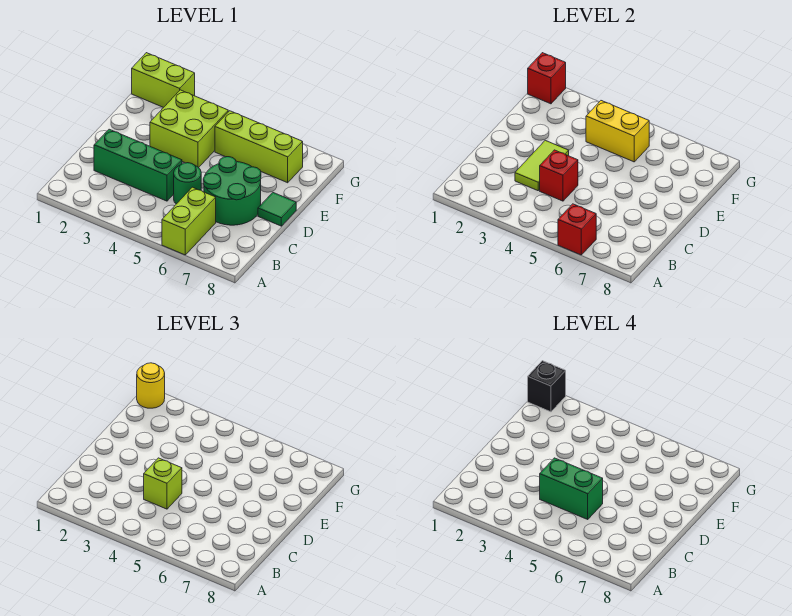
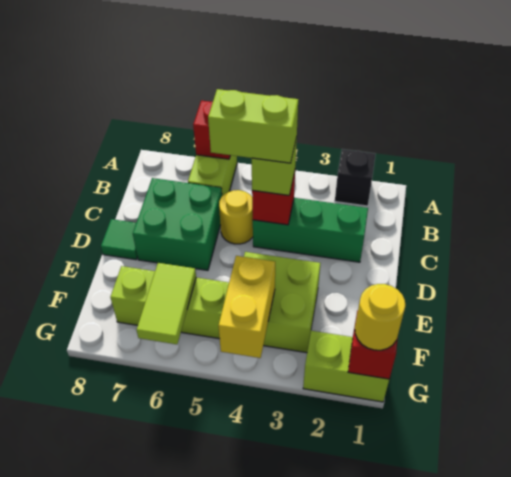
lime tile C3:D3 level 2 -> lime tile F6:G6 level 2
green brick C4:C5 level 4 -> lime brick C4:C5 level 4
green round brick C5 level 1 -> yellow round brick C5 level 1
green round brick C6:D7 level 1 -> green brick C6:D7 level 1
yellow brick F4:F5 level 2 -> yellow brick F4:G4 level 2
black brick G1 level 4 -> black brick A2 level 1

